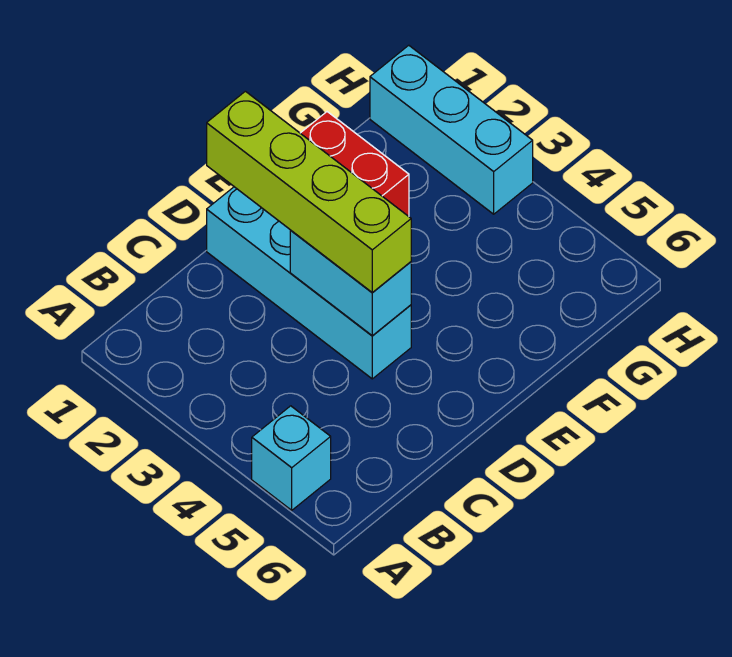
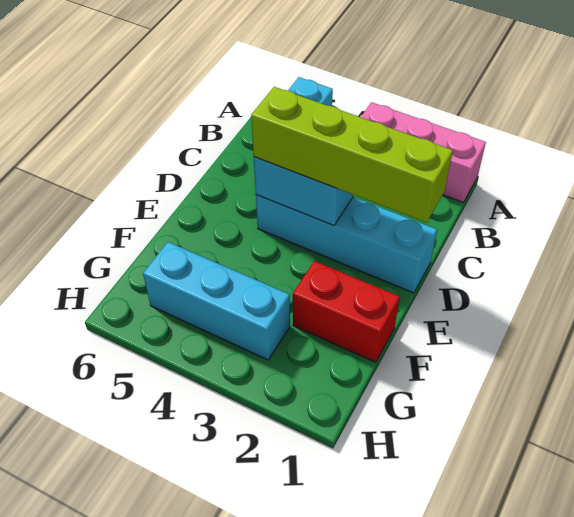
none -> pink brick A1:A3 level 1
cyan brick H1:H3 level 1 -> cyan brick G3:G5 level 1

